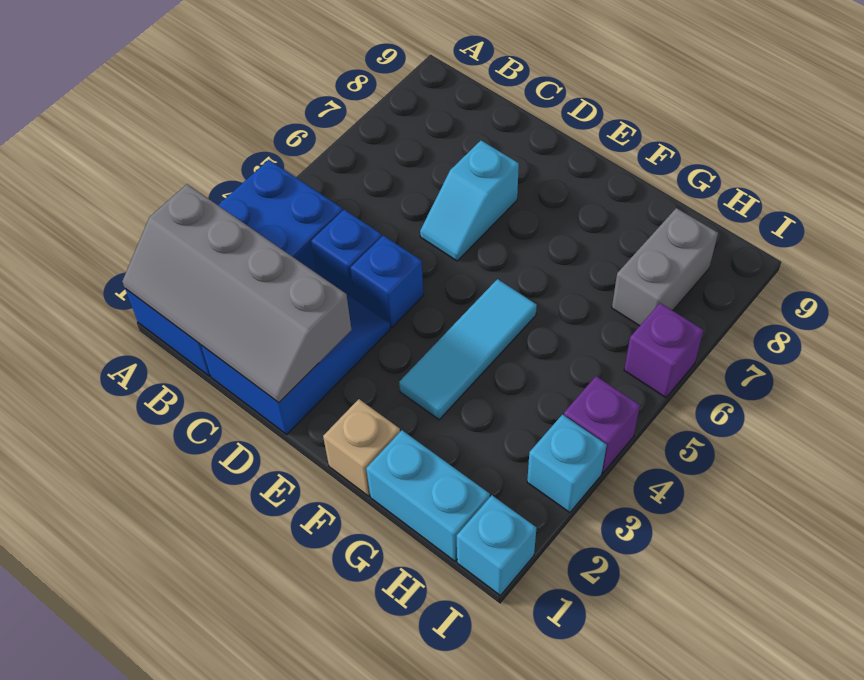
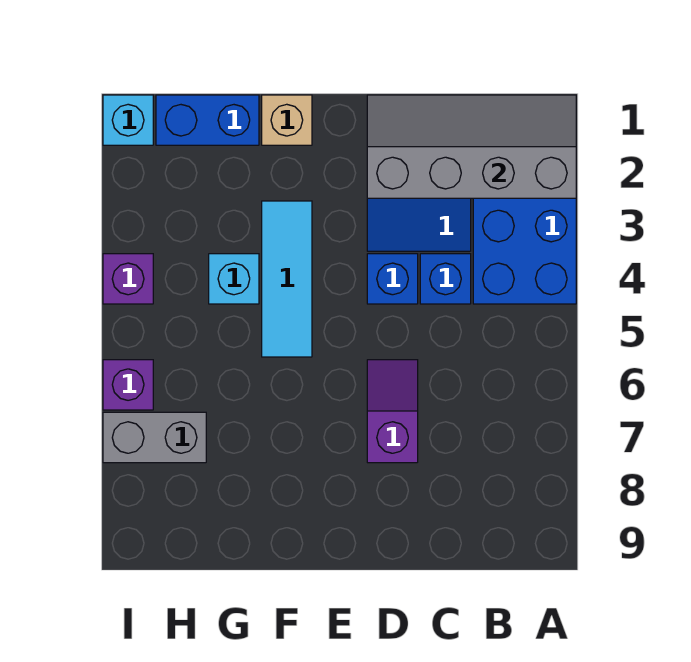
cyan slope D6:D7 level 1 top 7 -> purple slope D6:D7 level 1 top 7
cyan brick G1:H1 level 1 -> blue brick G1:H1 level 1
grey brick H7:H8 level 1 -> grey brick H7:I7 level 1
cyan brick I3 level 1 -> cyan brick G4 level 1

